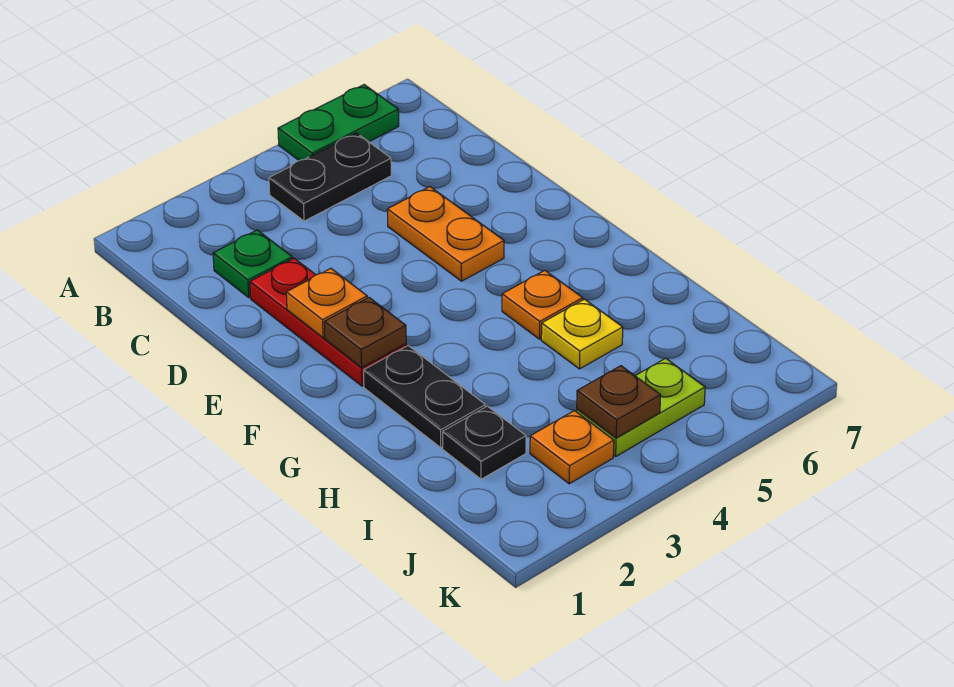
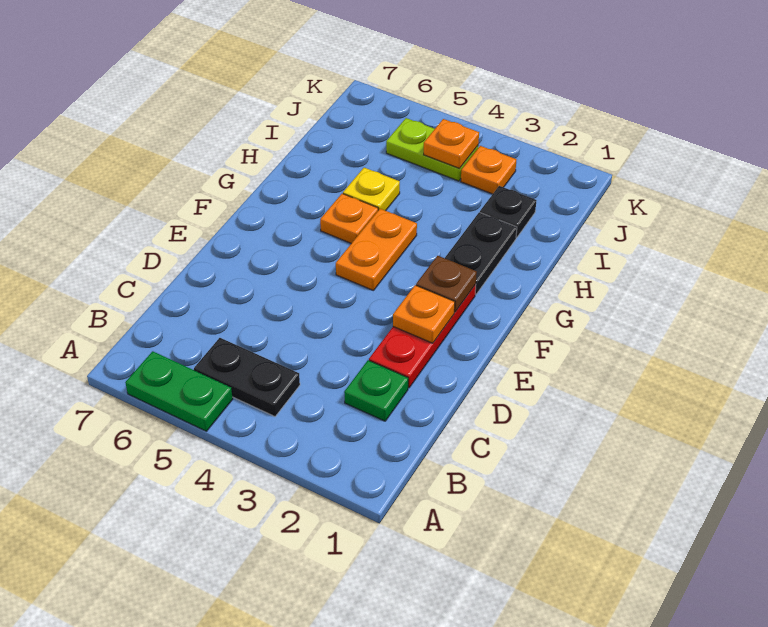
orange plate D5:E5 level 1 -> orange plate F4:G4 level 1
brown plate J4 level 2 -> orange plate J4 level 2

